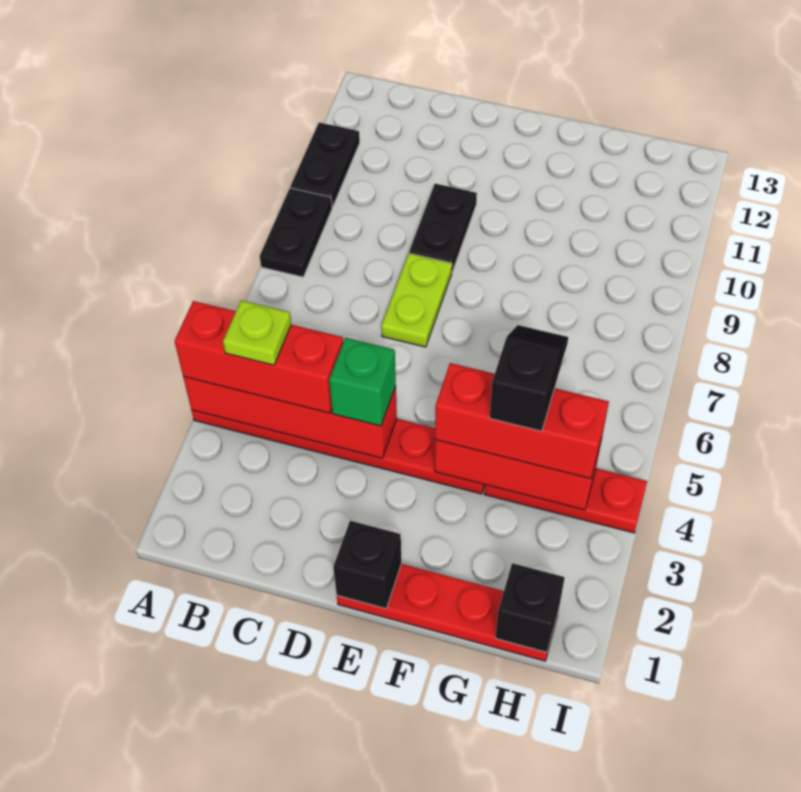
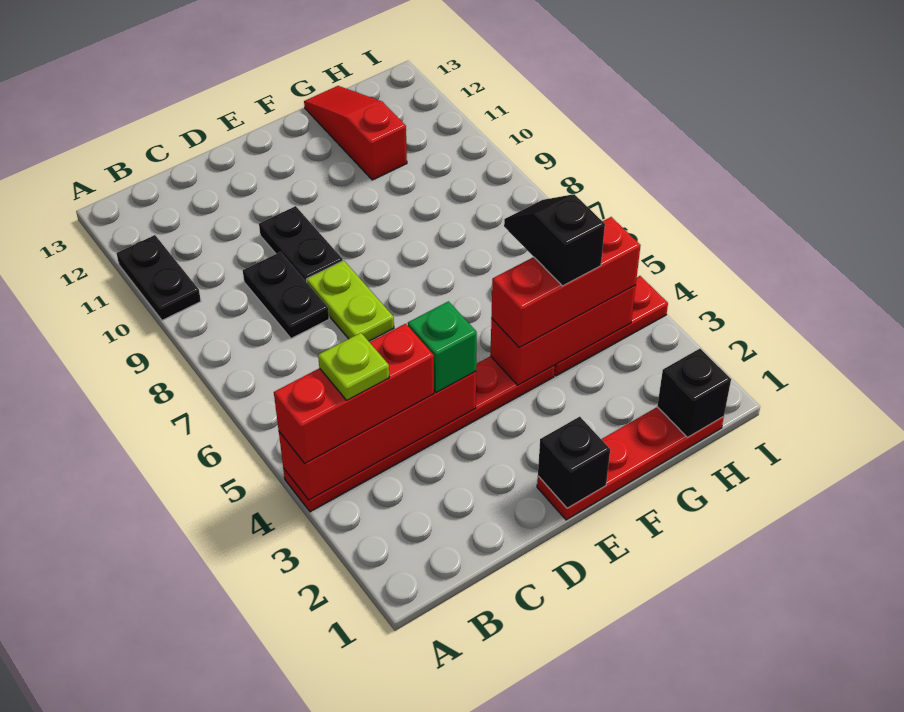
black plate A8:A9 level 1 -> black plate C8:C9 level 1
none -> red slope G11:G13 level 1 top 11

